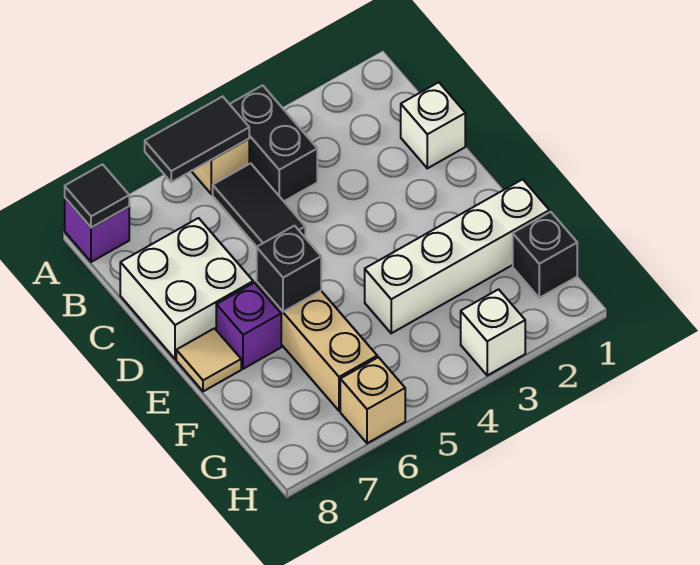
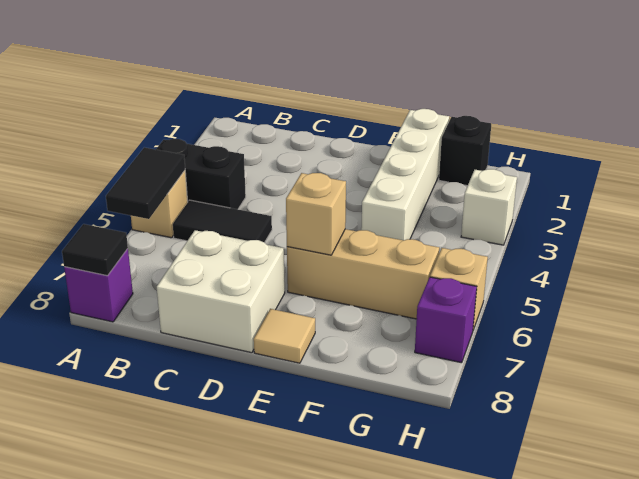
white brick C1 level 1 -> none
black brick E6 level 2 -> tan brick E6 level 2
purple brick E7 level 1 -> purple brick H7 level 1

